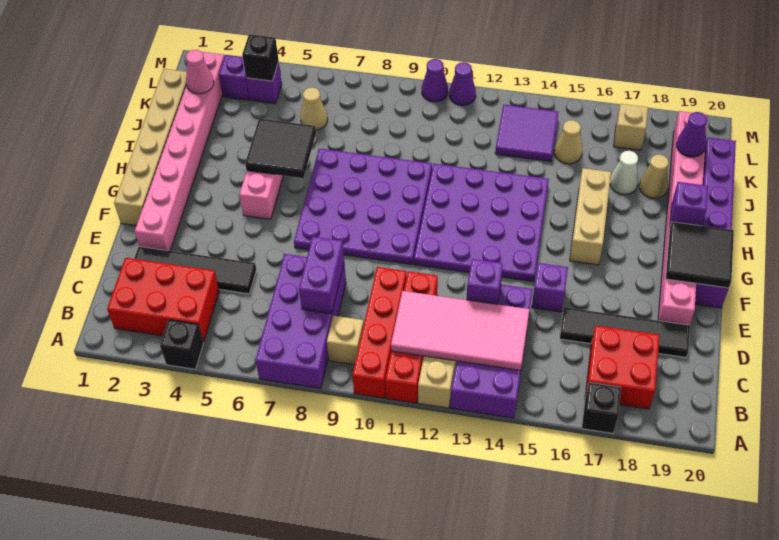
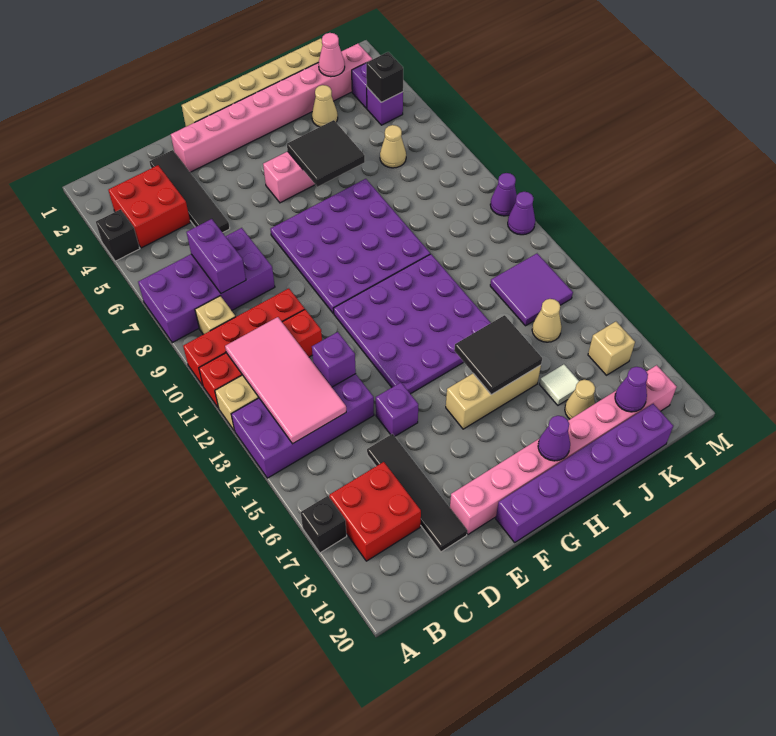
red brick B2:C4 level 1 -> red brick B3:C4 level 1
purple brick C8:D8 level 2 -> purple brick C7:C8 level 2
black tile F19:G20 level 2 -> black tile H15:I16 level 2
purple brick H19 level 2 -> purple cone H19 level 2
none -> tan cone J3 level 1
white cone J17 level 1 -> white tile J17 level 1

